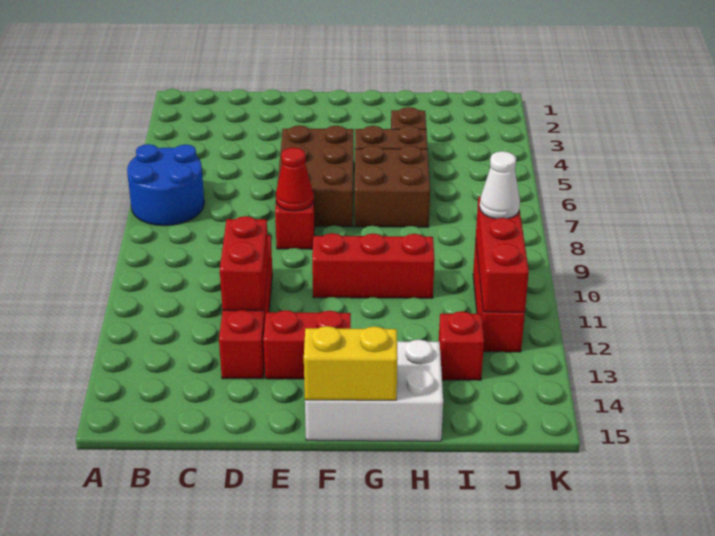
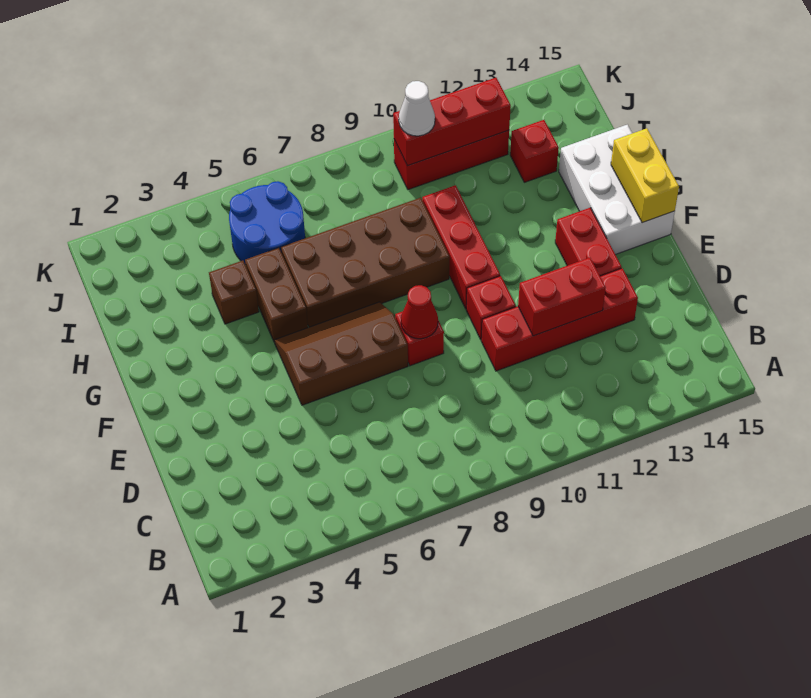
blue round brick A6:B7 level 1 -> blue round brick I5:J6 level 1
brown brick E5:F7 level 1 -> brown slope E5:F7 level 1 top E
none -> red brick E10 level 1
brown brick G6:H7 level 1 -> brown brick G6:H9 level 1

